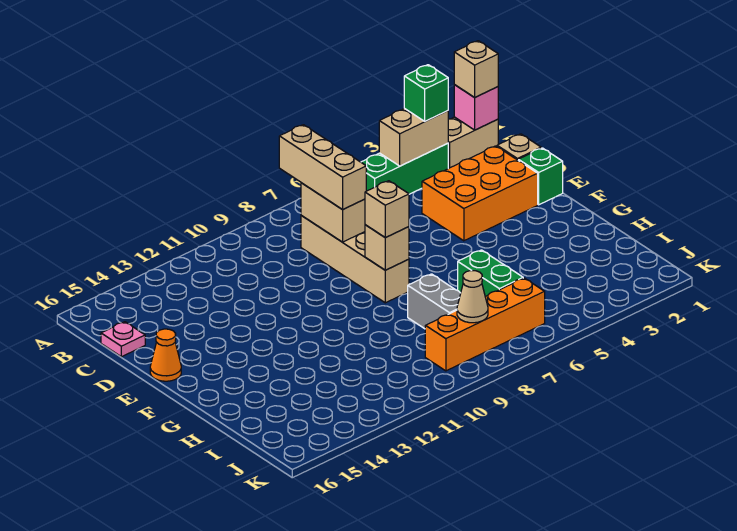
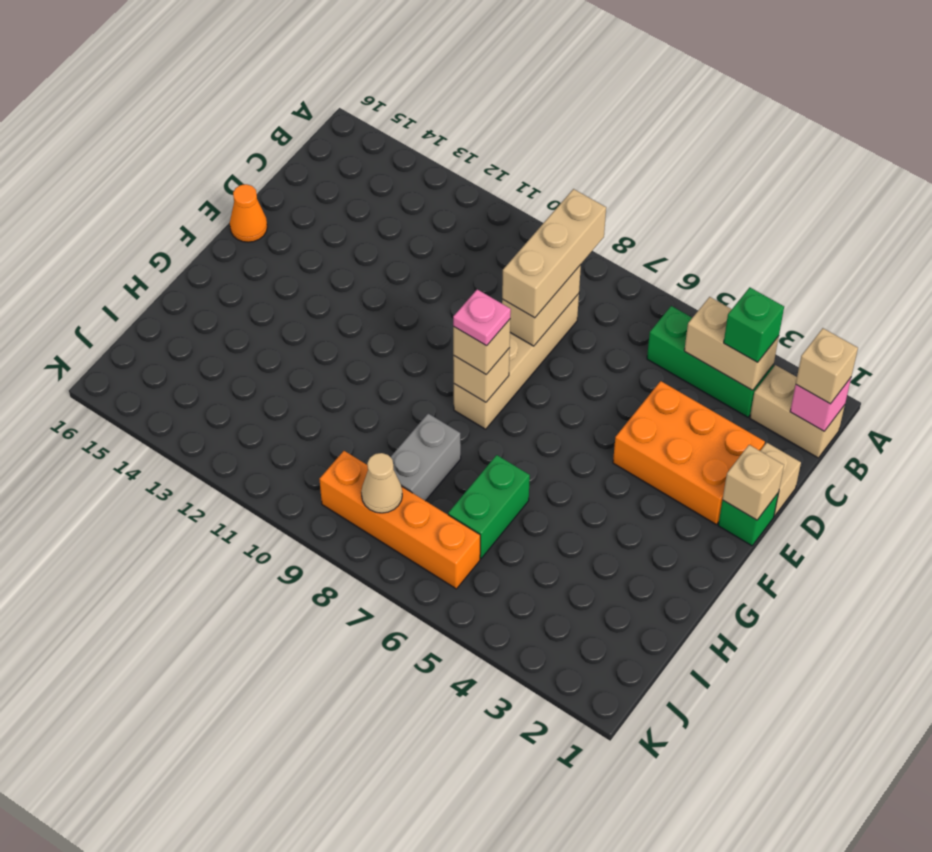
pink plate C16 level 1 -> pink plate F8 level 4
none -> tan brick E1 level 2

